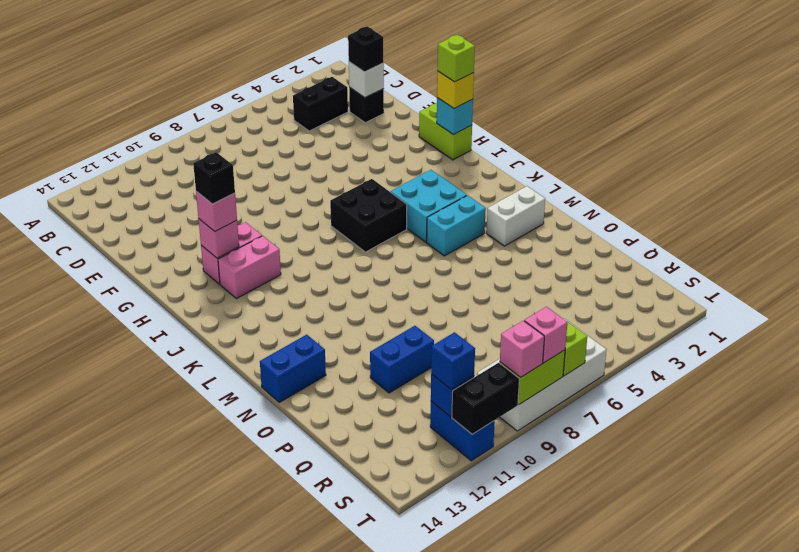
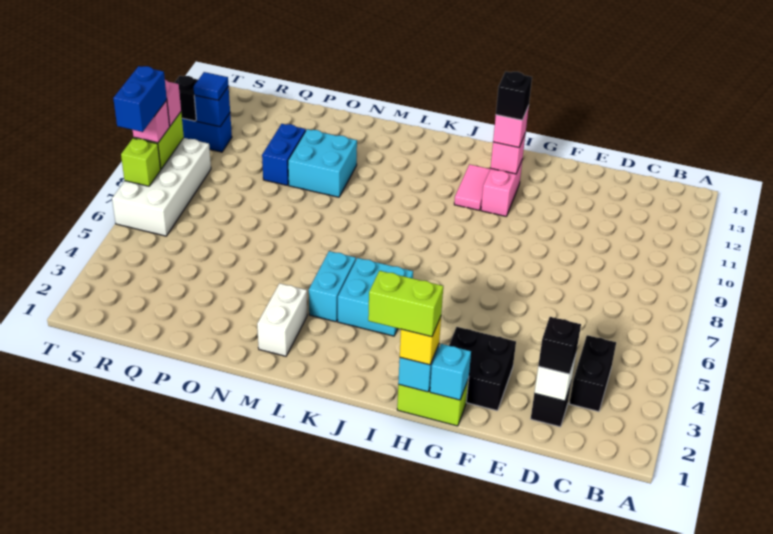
none -> cyan brick G1 level 2
lime brick H1 level 4 -> lime brick H1:I1 level 4
black brick I6:J7 level 1 -> black brick F2:G3 level 1
pink brick I11:I12 level 1 -> pink tile I11:I12 level 1
none -> cyan brick N10:O11 level 1
blue brick N13:N14 level 1 -> blue brick T7:T8 level 4
blue brick S11 level 3 -> blue tile S11 level 3
black brick T10:T11 level 2 -> black brick T11 level 2

